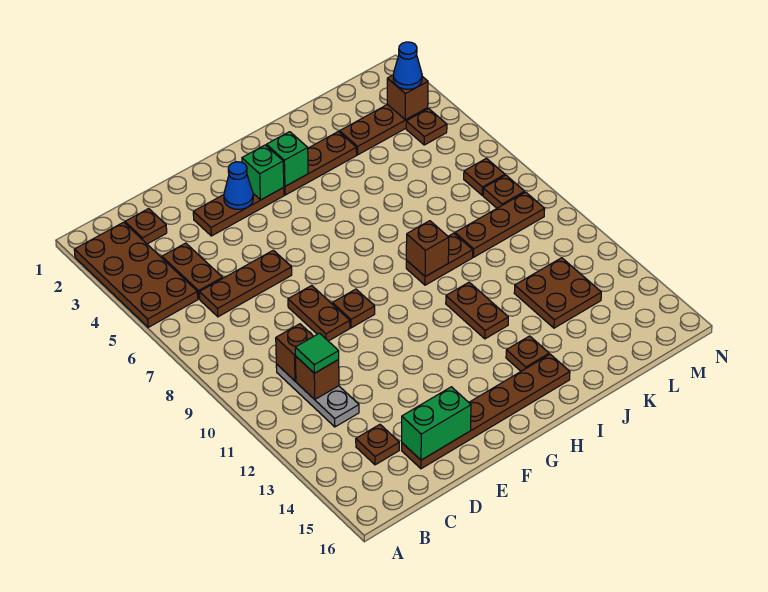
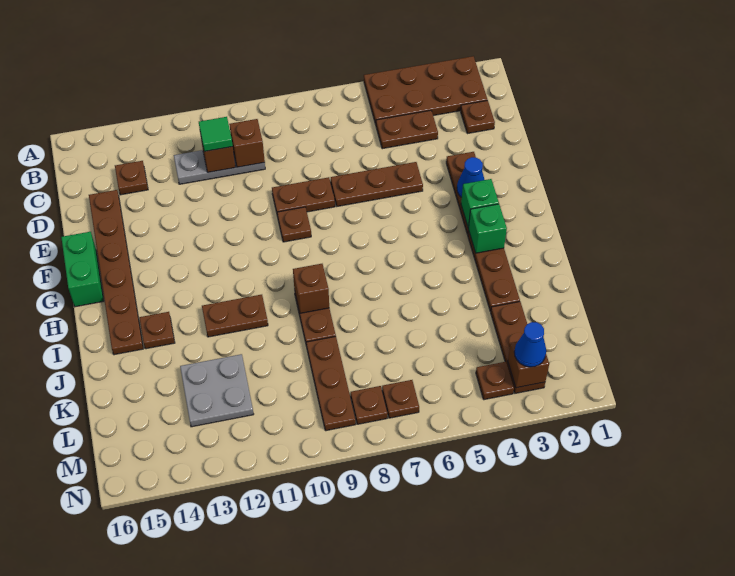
brown plate C6:E6 level 1 -> brown plate E5:E7 level 1
green brick D15:E15 level 2 -> green brick F16:G16 level 1
brown plate K12:L13 level 1 -> grey plate K12:L13 level 1

